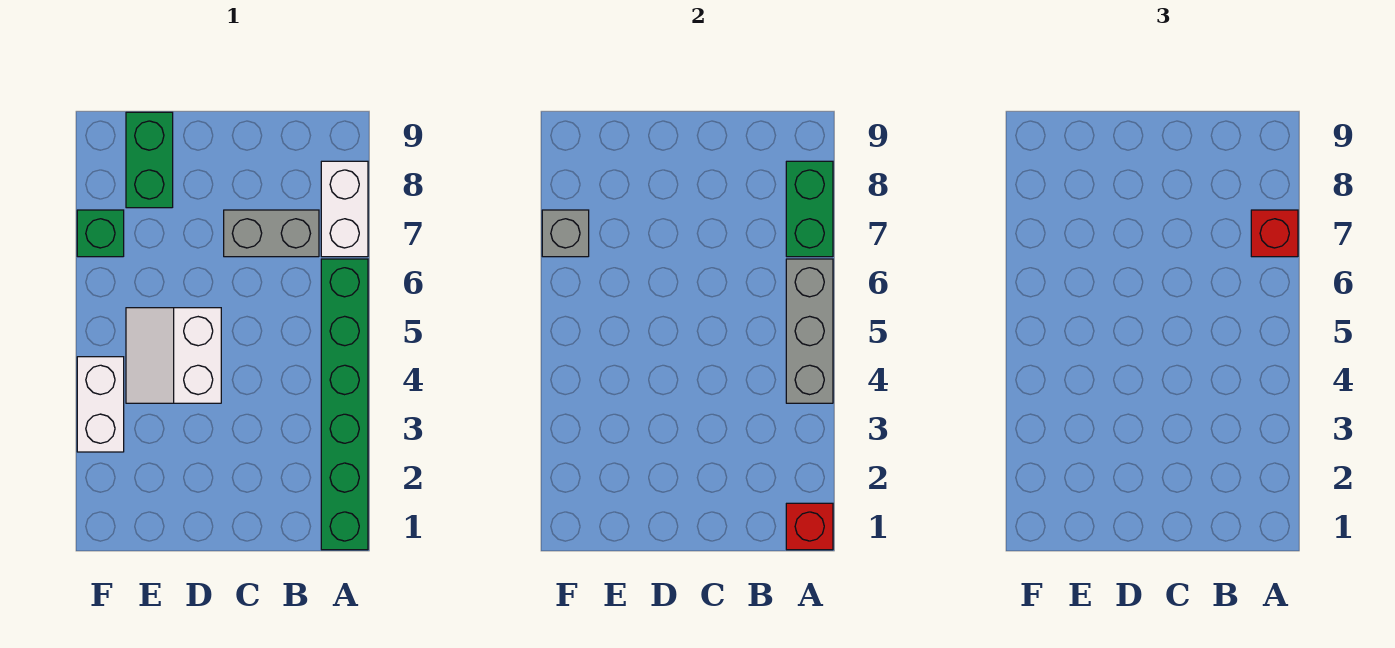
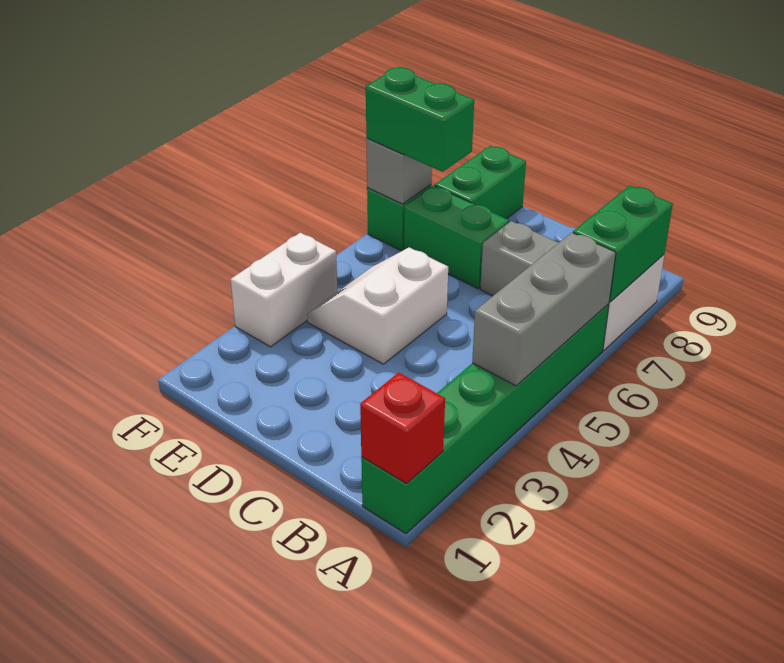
red brick A7 level 3 -> none
none -> green brick D7:E7 level 1
none -> green brick E7:F7 level 3

